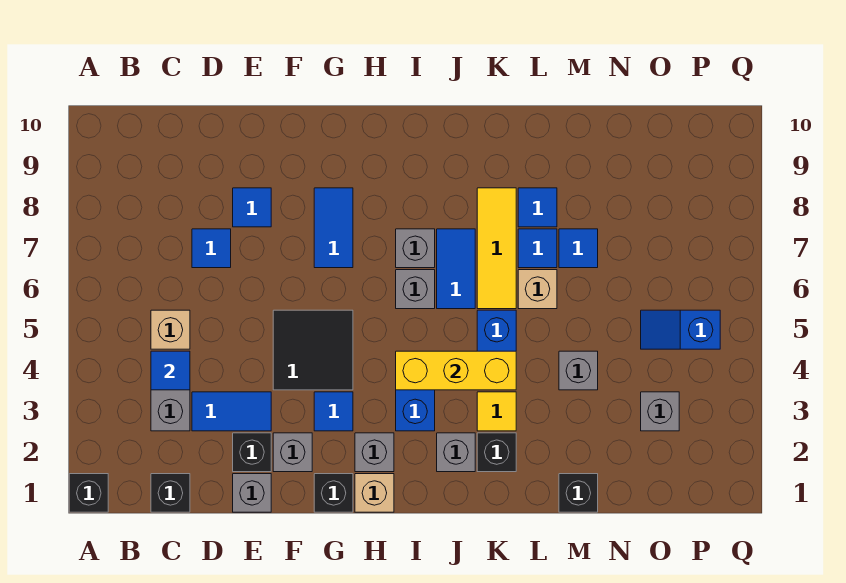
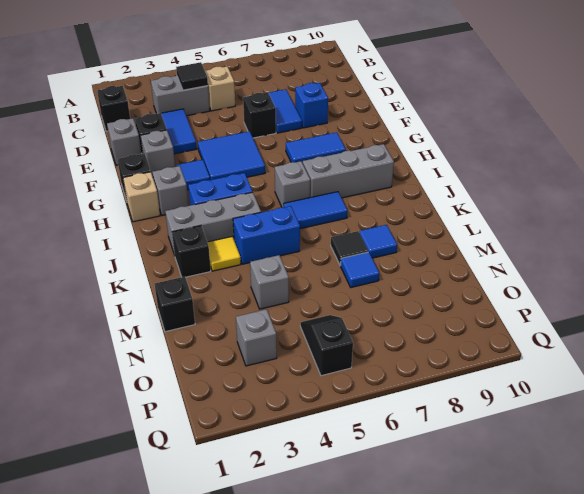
black brick A1 level 1 -> black brick E6 level 1
blue tile C4 level 2 -> black tile C4 level 2
blue tile D7 level 1 -> blue tile D7:E7 level 1
blue tile E8 level 1 -> blue brick E8 level 1
black tile F4:G5 level 1 -> blue tile F4:G5 level 1
yellow brick I4:K4 level 2 -> none
grey brick I7 level 1 -> grey brick I7:I9 level 1
grey brick J2 level 1 -> grey brick J2:J4 level 1
yellow tile K6:K8 level 1 -> none
tan brick L6 level 1 -> none
blue tile L7 level 1 -> black tile L7 level 1
blue slope O5:P5 level 1 top P -> black slope O5:P5 level 1 top P

